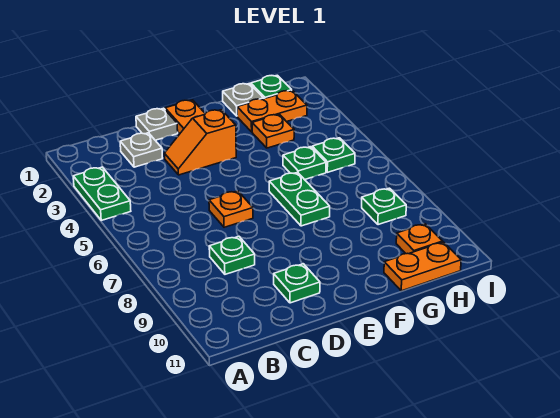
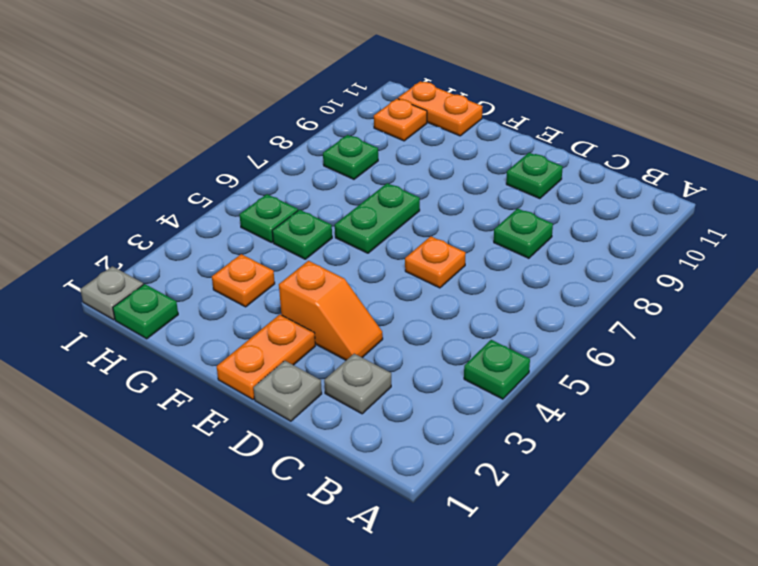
green plate A3:A4 level 1 -> green plate A4 level 1
grey plate G1 level 1 -> grey plate I1 level 1
orange plate G2:H2 level 1 -> none

